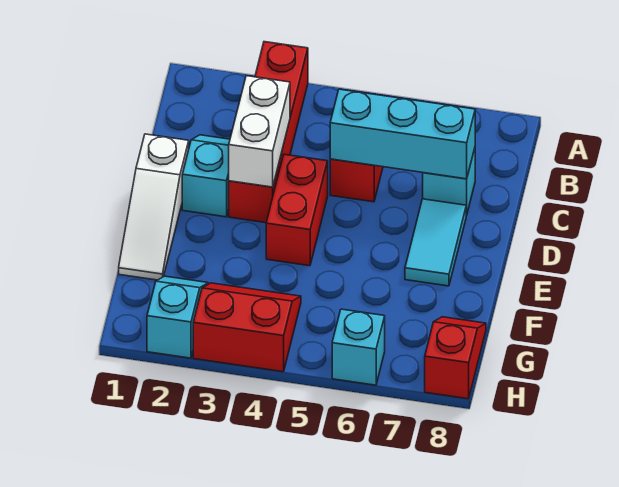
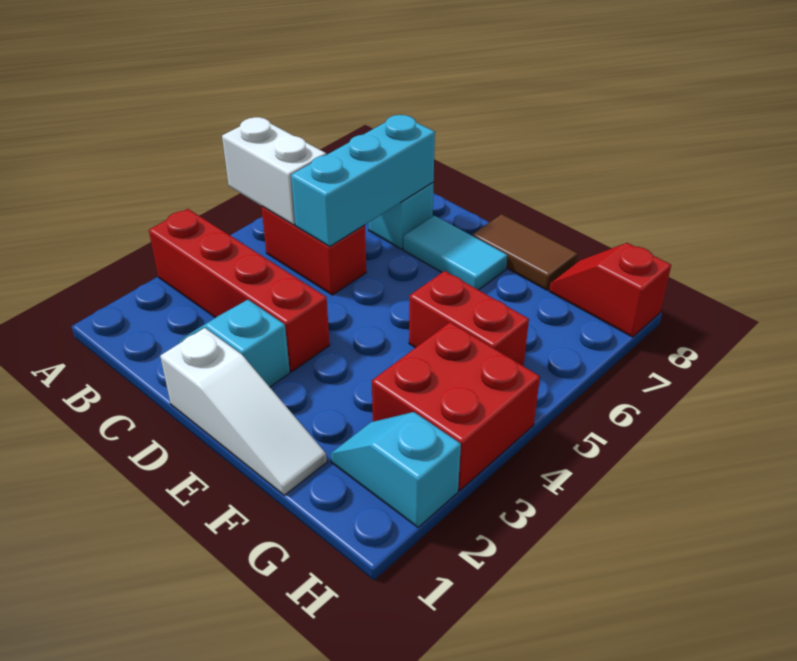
white brick C3:D3 level 2 -> white brick A5:B5 level 2
red brick D4:E4 level 1 -> red brick F5:G5 level 1
none -> brown tile E8:F8 level 1
red slope G3:H4 level 1 top H -> red brick G3:H4 level 1
cyan brick H6 level 1 -> none

